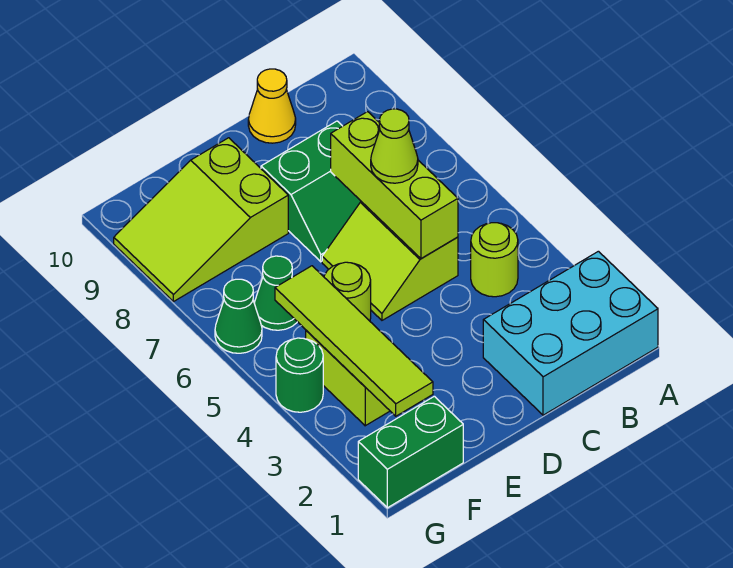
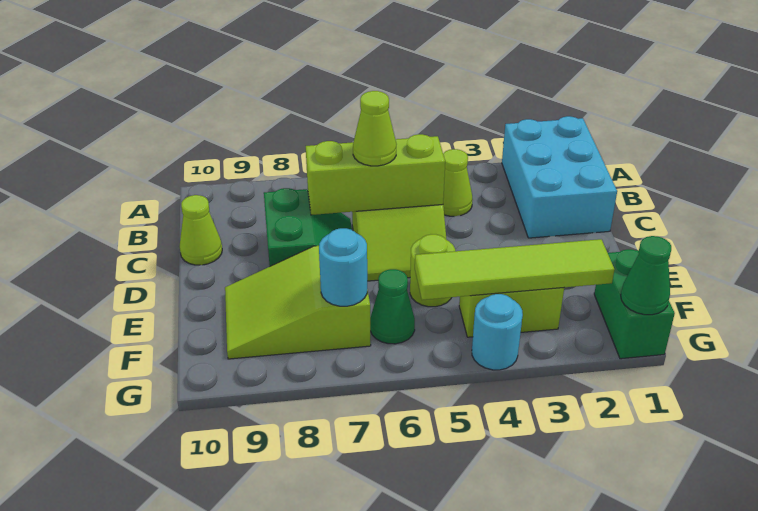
lime round brick B4 level 1 -> lime cone B4 level 1
yellow cone C10 level 1 -> lime cone C10 level 1
lime slope E8:G9 level 1 top E -> lime slope E7:F9 level 1 top 7
none -> cyan round brick F7 level 2
green round brick G4 level 1 -> cyan round brick G4 level 1
green cone G6 level 1 -> green cone G1 level 2

